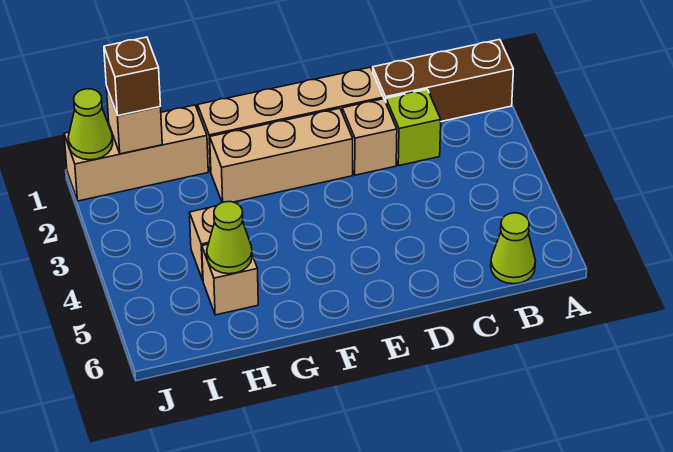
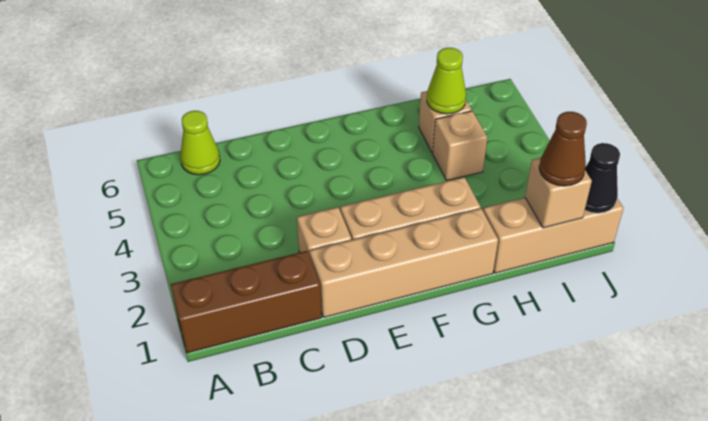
lime brick C2 level 1 -> none
brown brick I1 level 3 -> brown cone I1 level 3
lime cone J1 level 2 -> black cone J1 level 2

